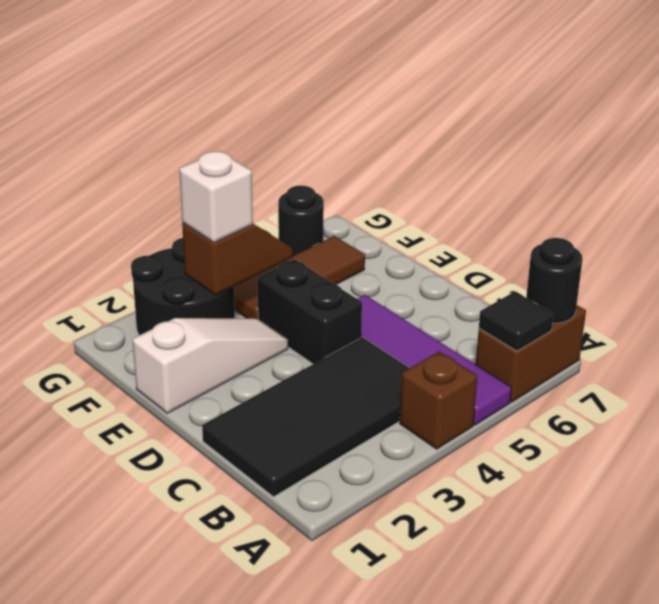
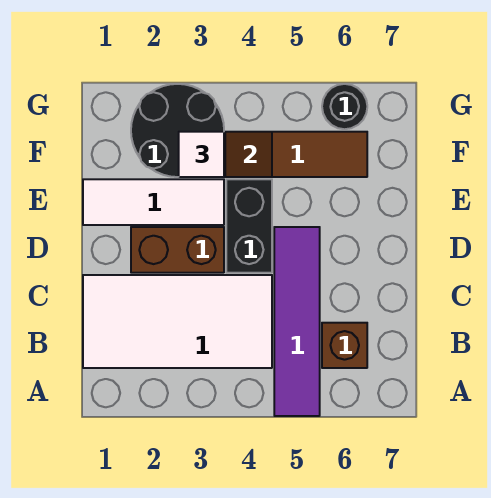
brown brick A4 level 1 -> brown brick B6 level 1
brown brick A6:A7 level 1 -> brown brick D2:D3 level 1
black tile A6 level 2 -> none
black round brick A7 level 2 -> none
black tile B1:C4 level 1 -> white tile B1:C4 level 1
white slope E1:E3 level 1 top 1 -> white tile E1:E3 level 1
white brick F3 level 3 -> white tile F3 level 3

